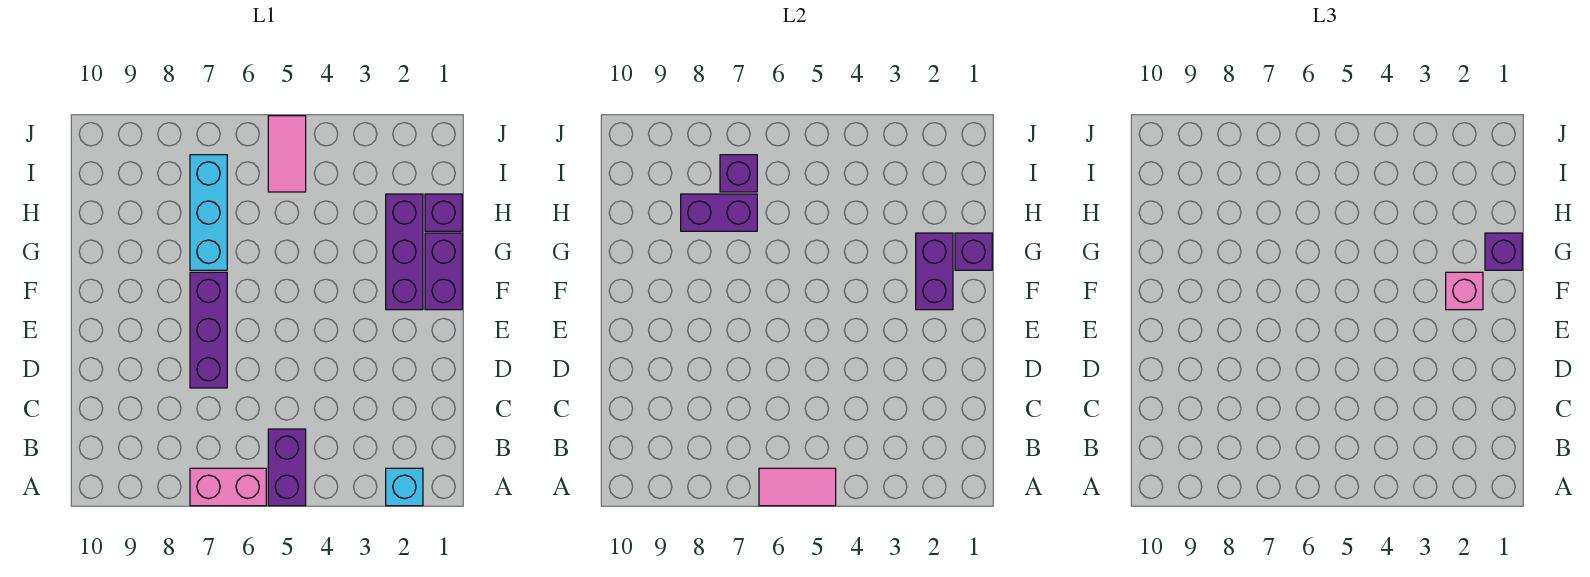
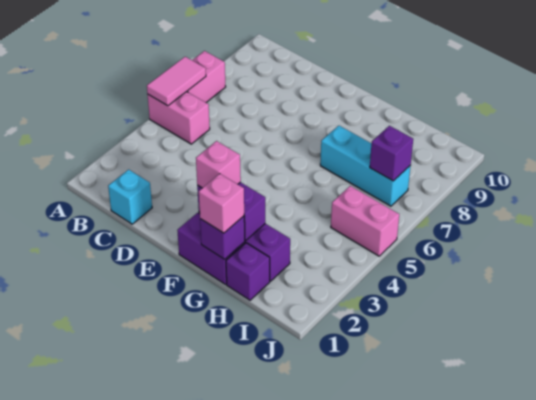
cyan brick A2 level 1 -> cyan brick C1 level 1
purple brick A5:B5 level 1 -> pink brick A5:B5 level 1
purple brick D7:F7 level 1 -> none
purple brick G1 level 3 -> pink brick G1 level 3
purple brick H7:H8 level 2 -> none
pink tile I5:J5 level 1 -> pink brick I5:J5 level 1

